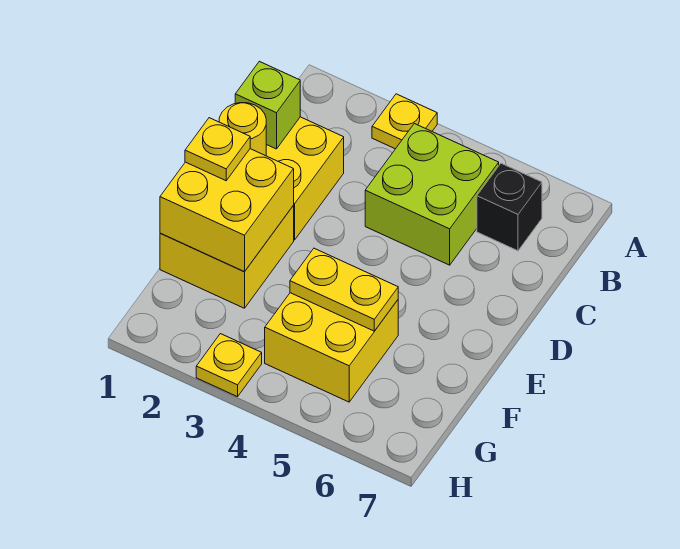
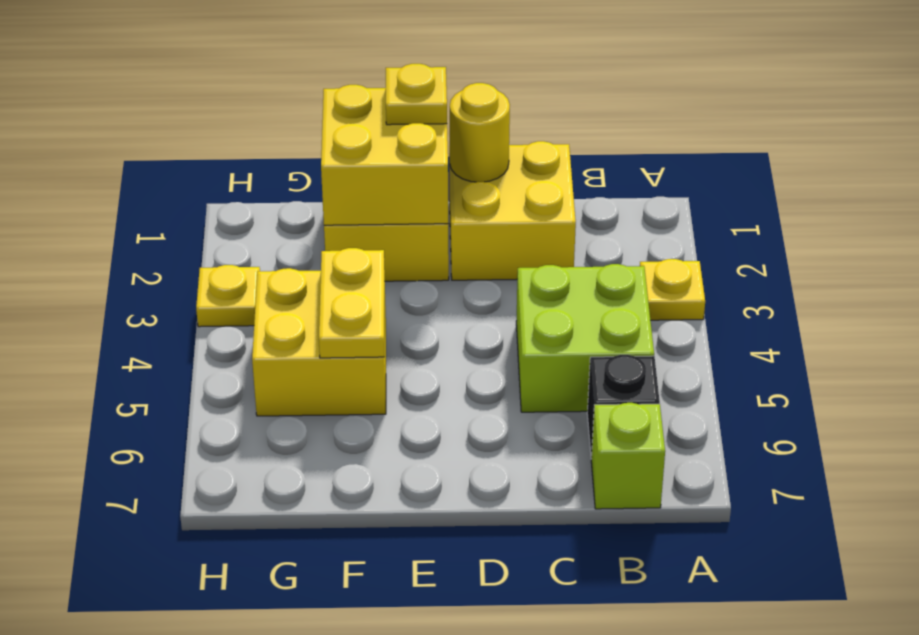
lime brick C1 level 2 -> lime brick B7 level 1

